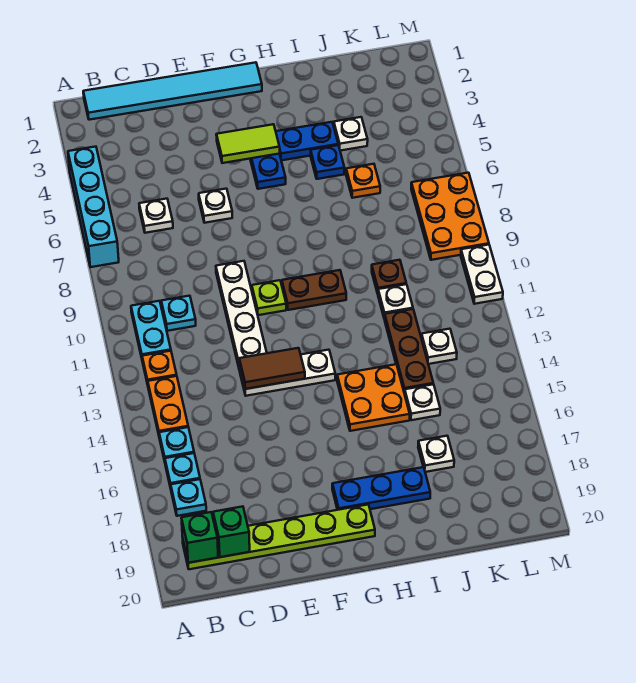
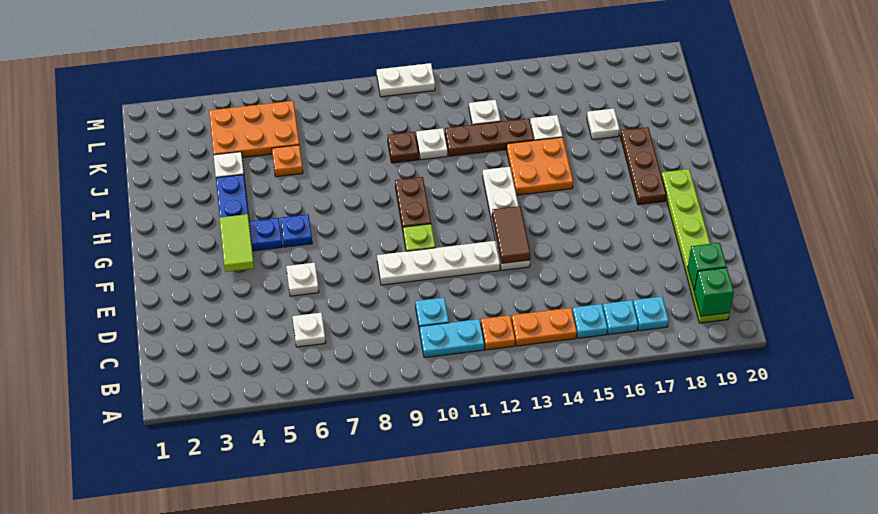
cyan brick A4:A7 level 1 -> none
cyan tile B1:G1 level 1 -> none
white plate E13:G13 level 1 -> white plate E13:H13 level 1
blue plate G18:I18 level 1 -> brown plate G18:I18 level 1
blue plate I5 level 1 -> blue plate G6 level 1
orange plate L7:M9 level 1 -> orange plate K4:L6 level 1

